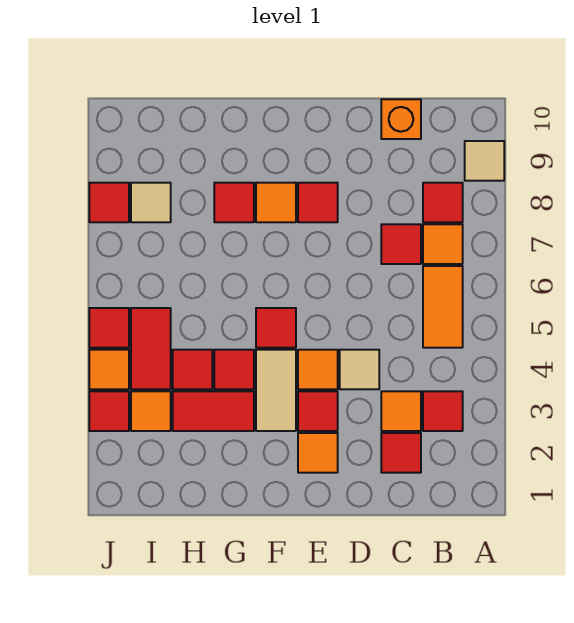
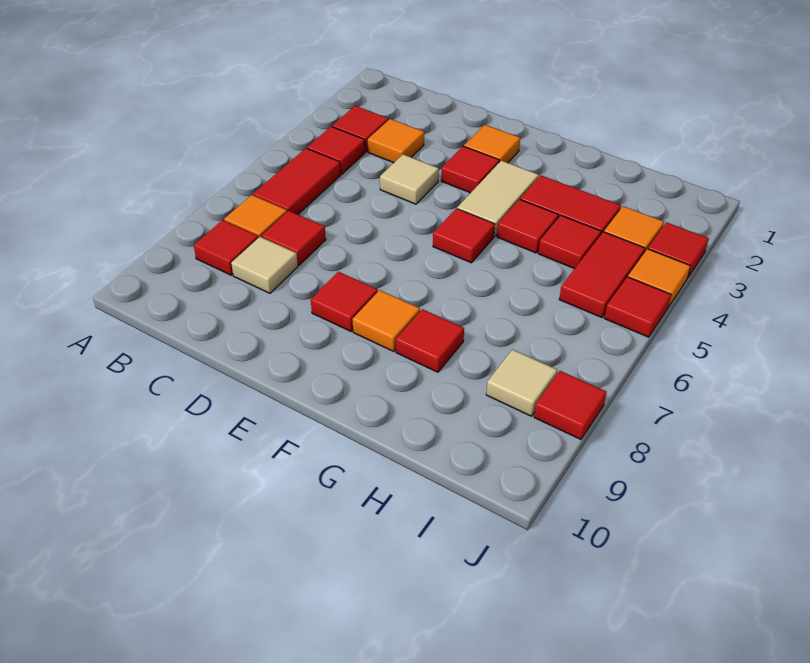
tan tile A9 level 1 -> tan tile C8 level 1
orange tile B5:B6 level 1 -> red tile B5:B6 level 1
red tile C2 level 1 -> red tile B4 level 1
orange brick C10 level 1 -> none
orange tile E4 level 1 -> none

